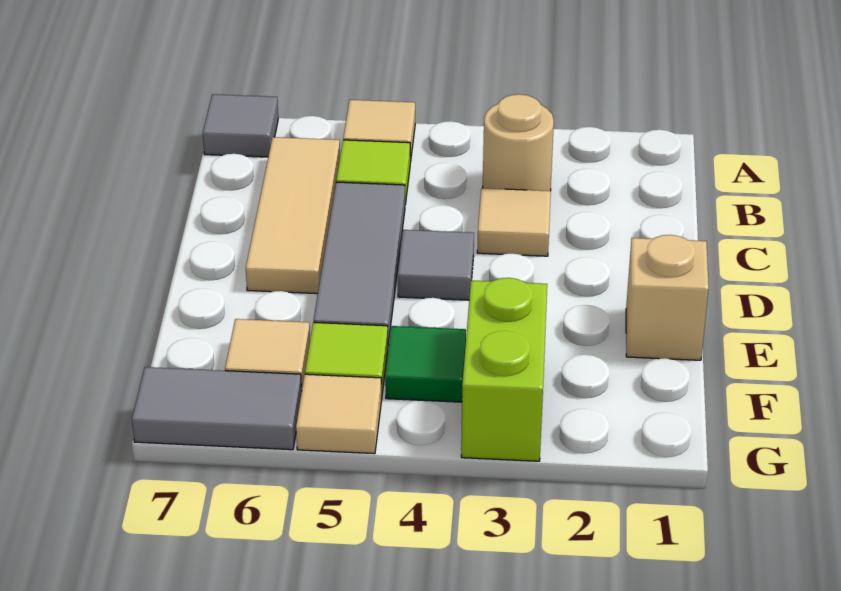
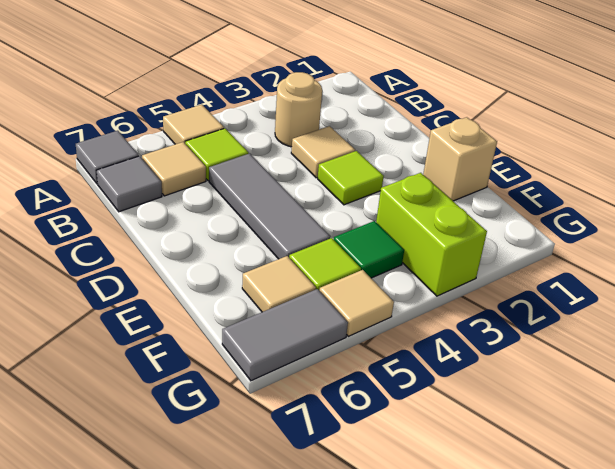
tan tile B6:D6 level 1 -> tan tile B6 level 1
none -> lime tile D3 level 1
grey tile D4 level 1 -> grey tile B7 level 1

